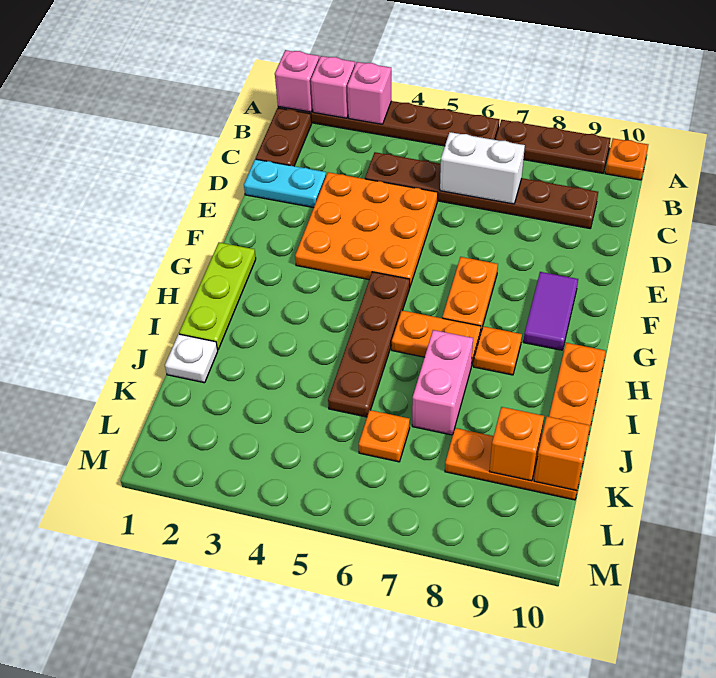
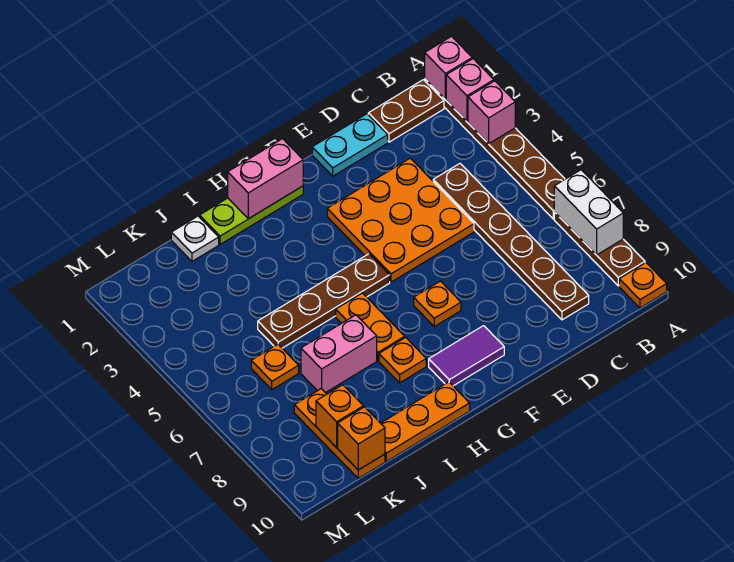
white brick C6:C7 level 2 -> white brick A7:A8 level 2
cyan plate D1:D2 level 1 -> cyan plate D1:E1 level 1
orange plate F7:G7 level 1 -> orange plate F7 level 1
none -> pink brick G1:H1 level 2

